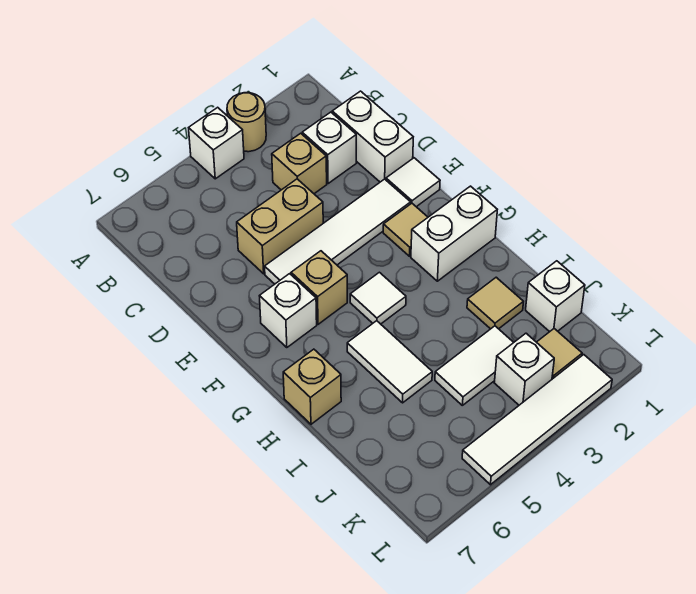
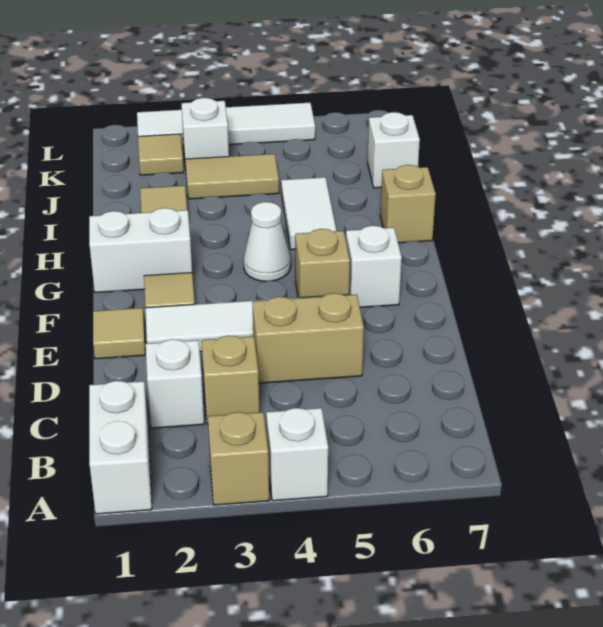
tan round brick A3 level 1 -> tan brick A3 level 1
white brick C1:D1 level 1 -> white brick A1:B1 level 1
white tile E1 level 1 -> tan tile E1 level 1
white tile G4 level 1 -> white cone G4 level 1
white brick J1 level 1 -> white brick J7 level 1
white tile J3:J4 level 1 -> tan tile J3:J4 level 1

